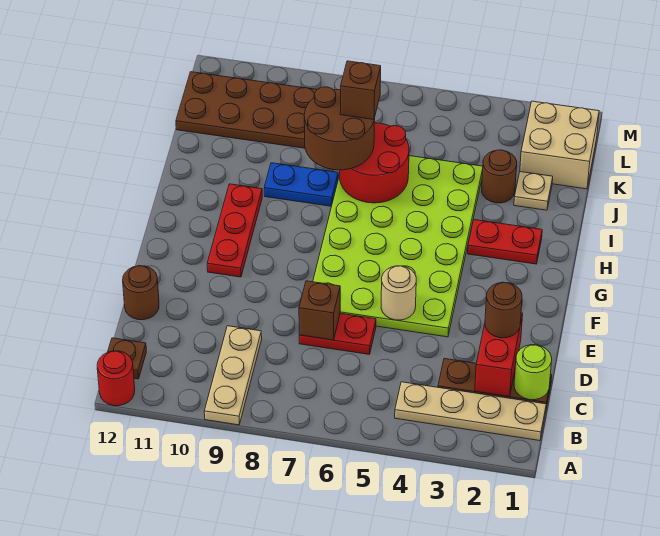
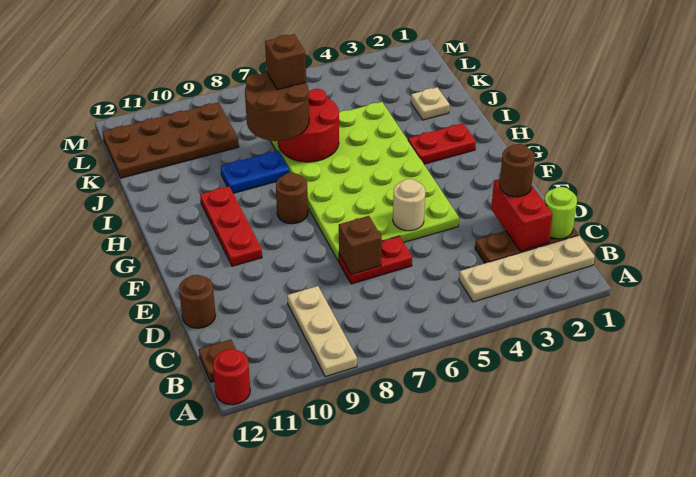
brown round brick J3 level 1 -> brown round brick G8 level 1
tan brick K1:L2 level 1 -> none

